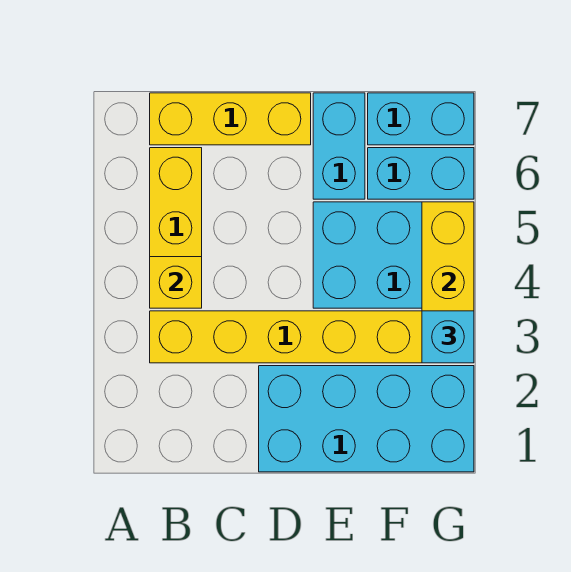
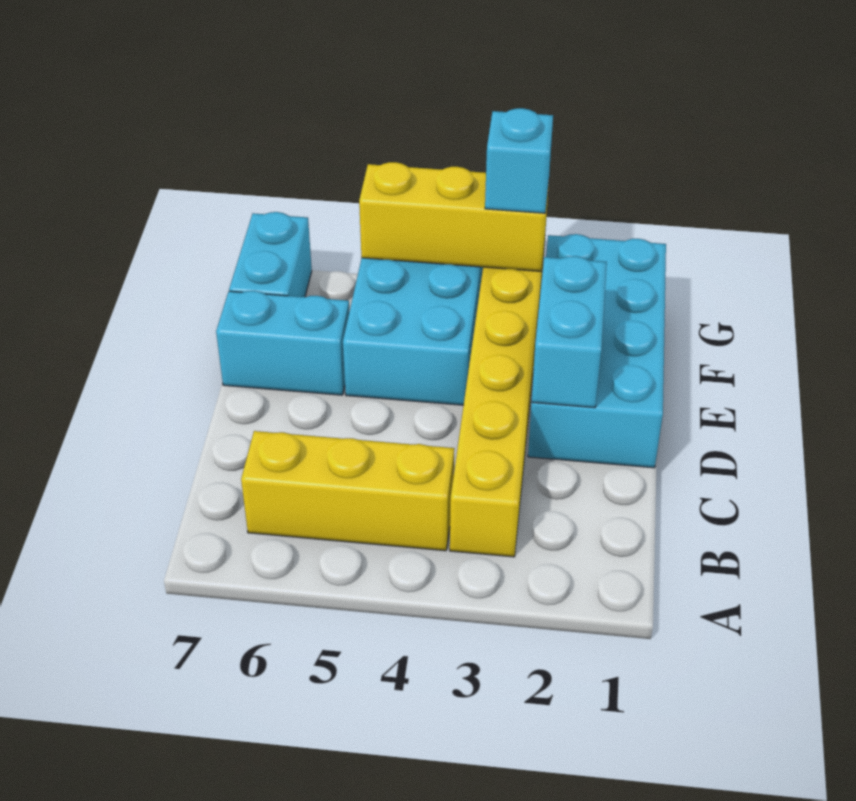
yellow brick B4 level 2 -> none
yellow brick B7:D7 level 1 -> none
cyan brick F6:G6 level 1 -> cyan brick D2:E2 level 2

